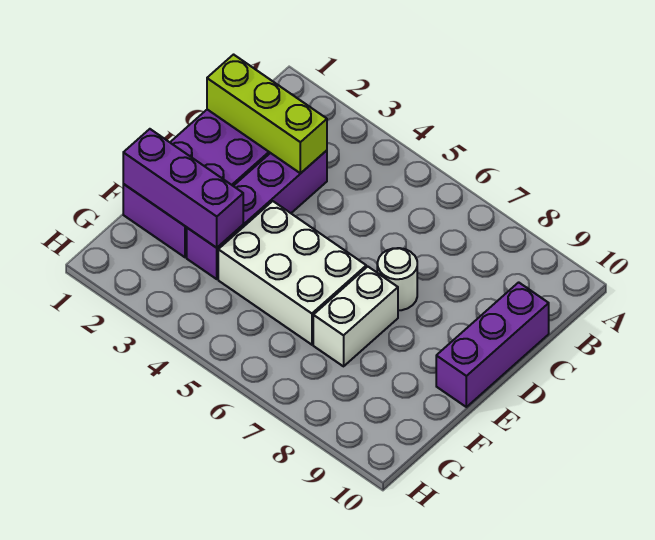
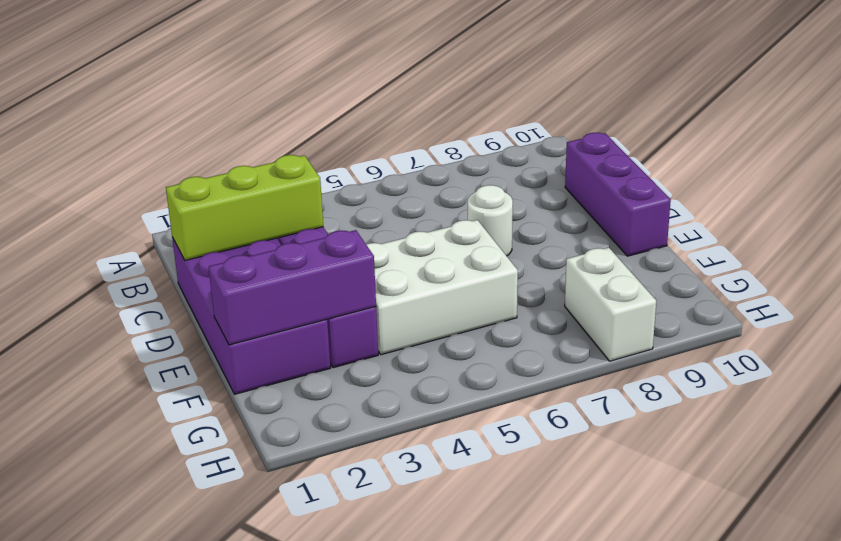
white brick E7:F7 level 1 -> white brick G8:H8 level 1

